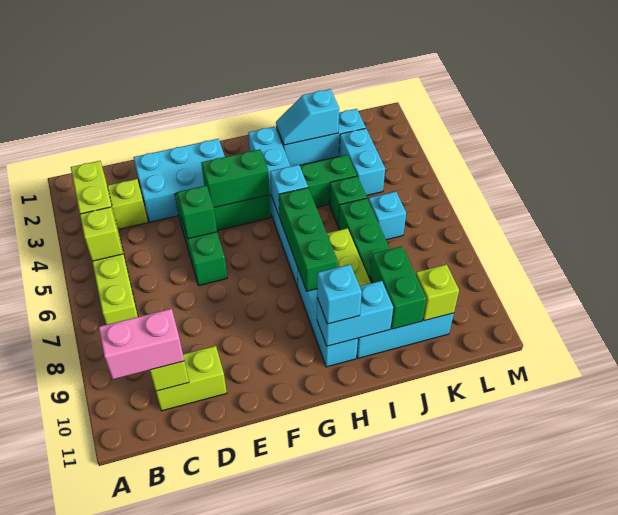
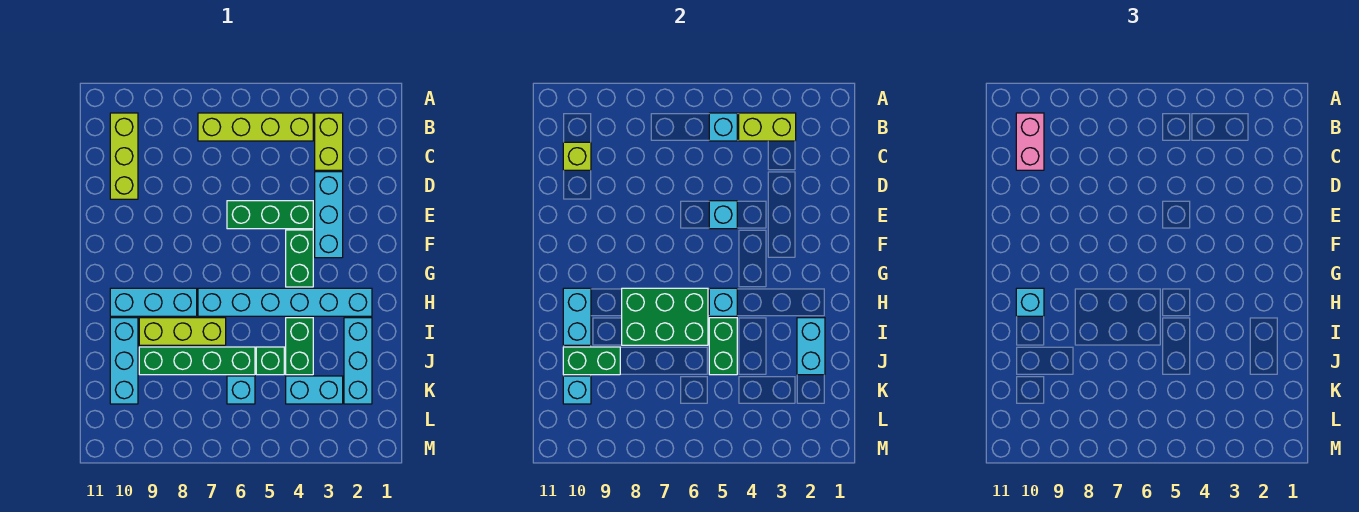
lime brick B5 level 2 -> cyan brick B5 level 2
lime brick C10:D10 level 1 -> lime brick B10:D10 level 1
cyan brick D2:F3 level 1 -> cyan brick D3:F3 level 1
green brick E5 level 2 -> cyan brick E5 level 2
green brick F4:G4 level 2 -> green brick I5:J5 level 2
green brick H6:H8 level 2 -> green brick H6:I8 level 2
cyan slope I2:J2 level 2 top J -> cyan brick I2:J2 level 2
lime brick K10 level 2 -> cyan brick K10 level 2

